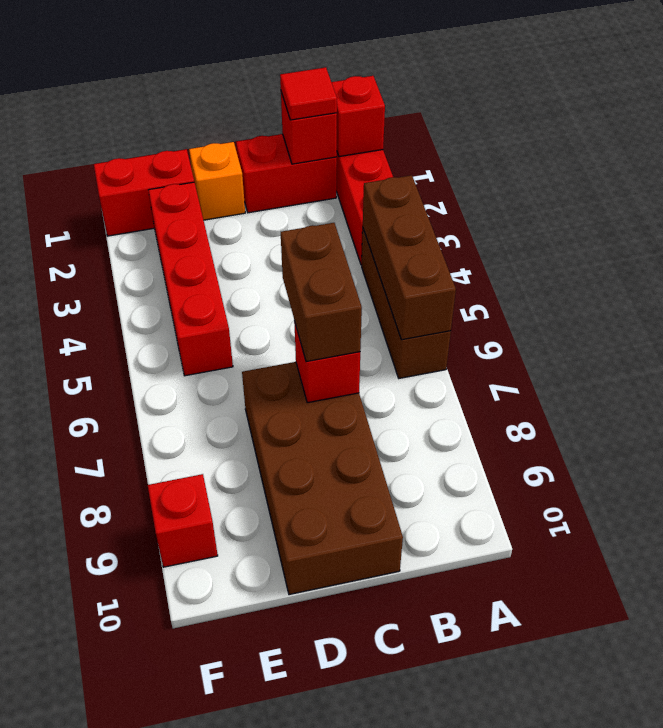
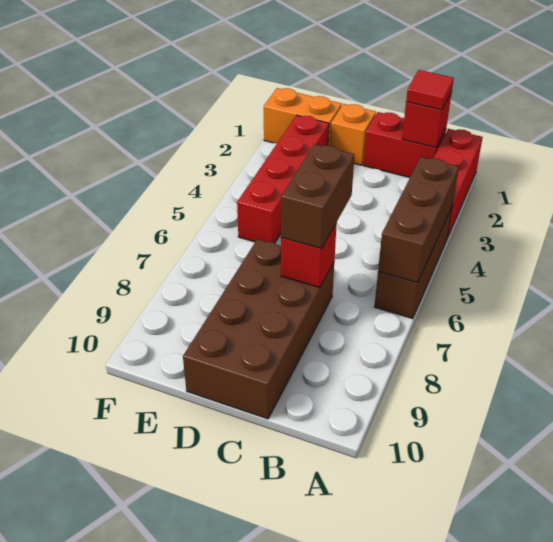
red brick A1 level 2 -> none
red brick E1:F1 level 1 -> orange brick E1:F1 level 1
red brick F9 level 1 -> none

